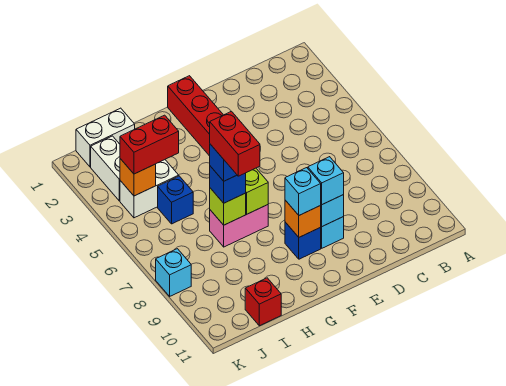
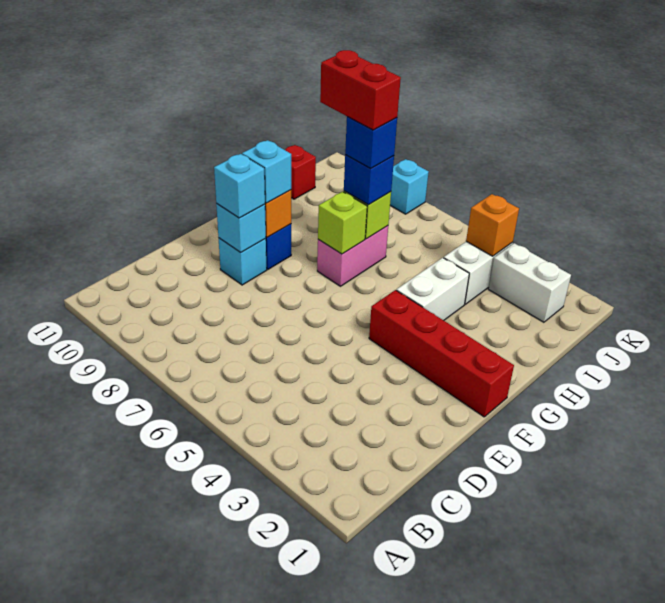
white brick I1:J1 level 1 -> white brick G4:H4 level 1
red brick I4:J4 level 3 -> none
blue brick I5 level 1 -> none

